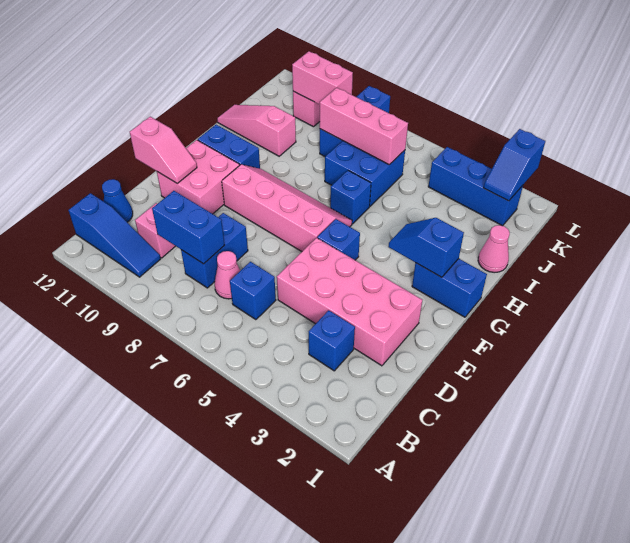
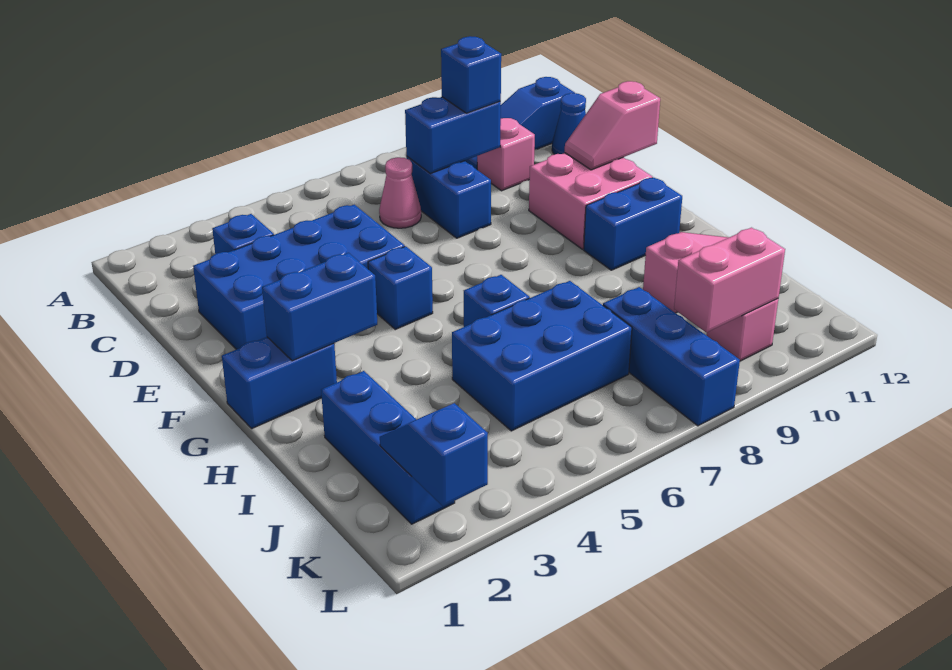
blue brick C6 level 1 -> blue brick C9 level 3
pink brick D2:E5 level 1 -> blue brick D2:E5 level 1
pink slope F6:G9 level 1 top F -> none
blue slope G2:G3 level 2 top 2 -> blue brick G2:G3 level 2
pink cone I1 level 1 -> none
blue brick I6:J7 level 1 -> blue brick I5:J7 level 1
pink brick J6:J8 level 2 -> none
blue brick K2:K4 level 1 -> blue brick I2:K2 level 1

